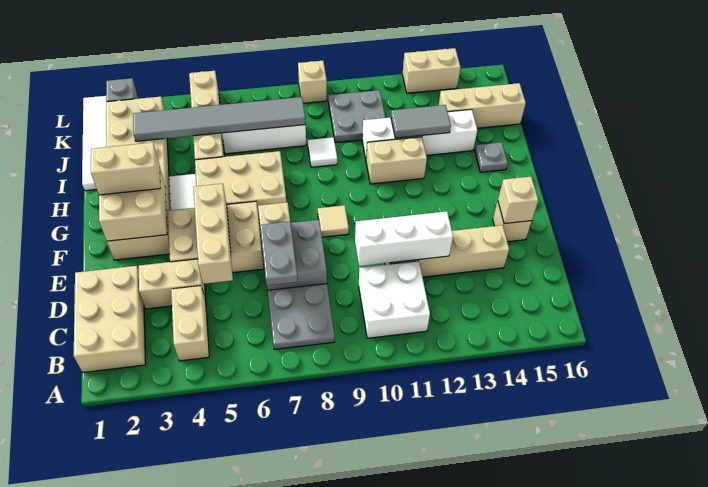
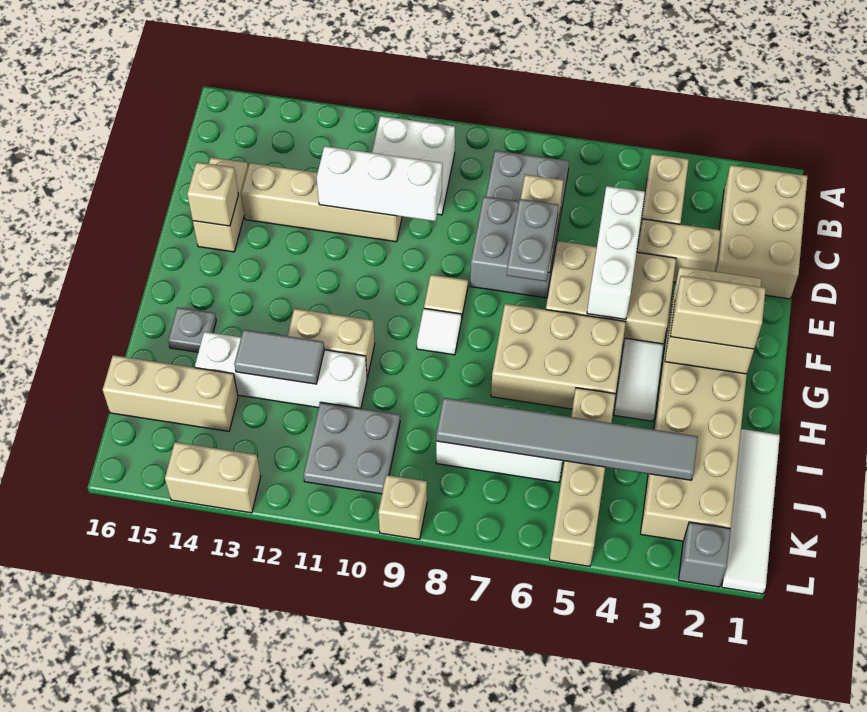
grey plate C7:D7 level 3 -> grey plate E7:F7 level 3
tan brick D5:F5 level 2 -> white brick D5:F5 level 2
tan brick E15 level 1 -> tan brick D15:E15 level 1
white tile I9 level 1 -> white tile G9 level 1

